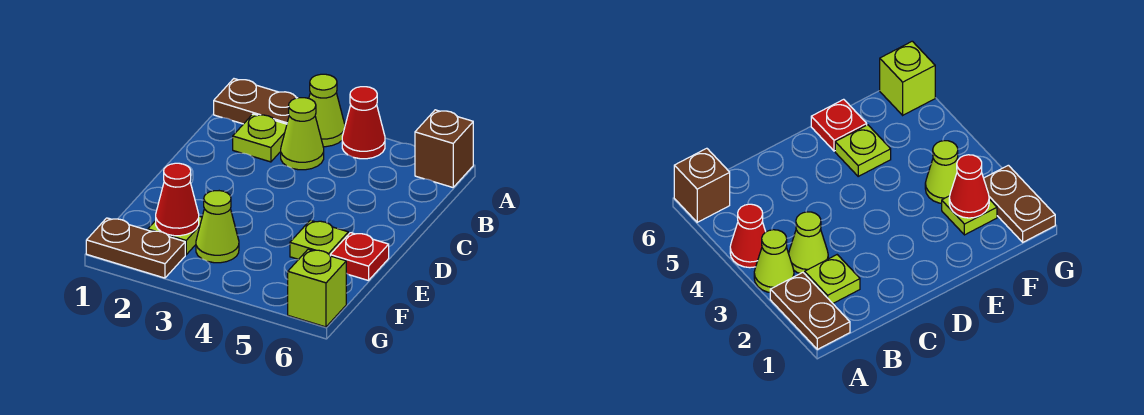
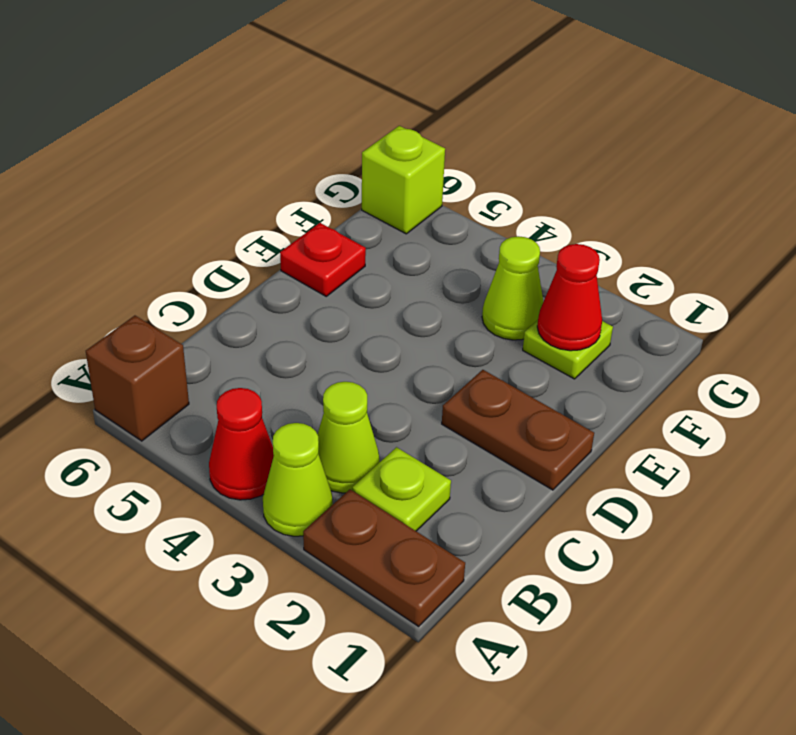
lime plate E5 level 1 -> none
brown plate G1:G2 level 1 -> brown plate D1:D2 level 1

